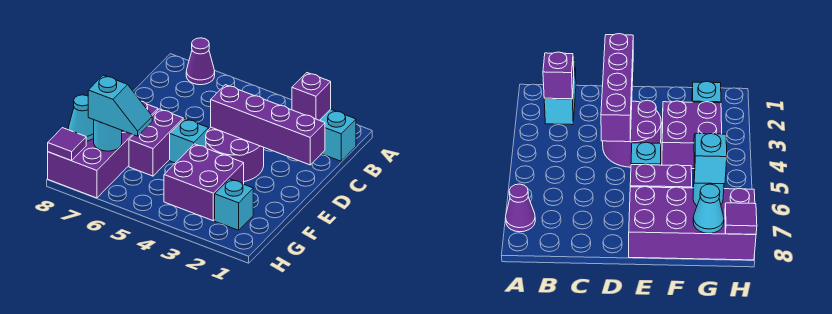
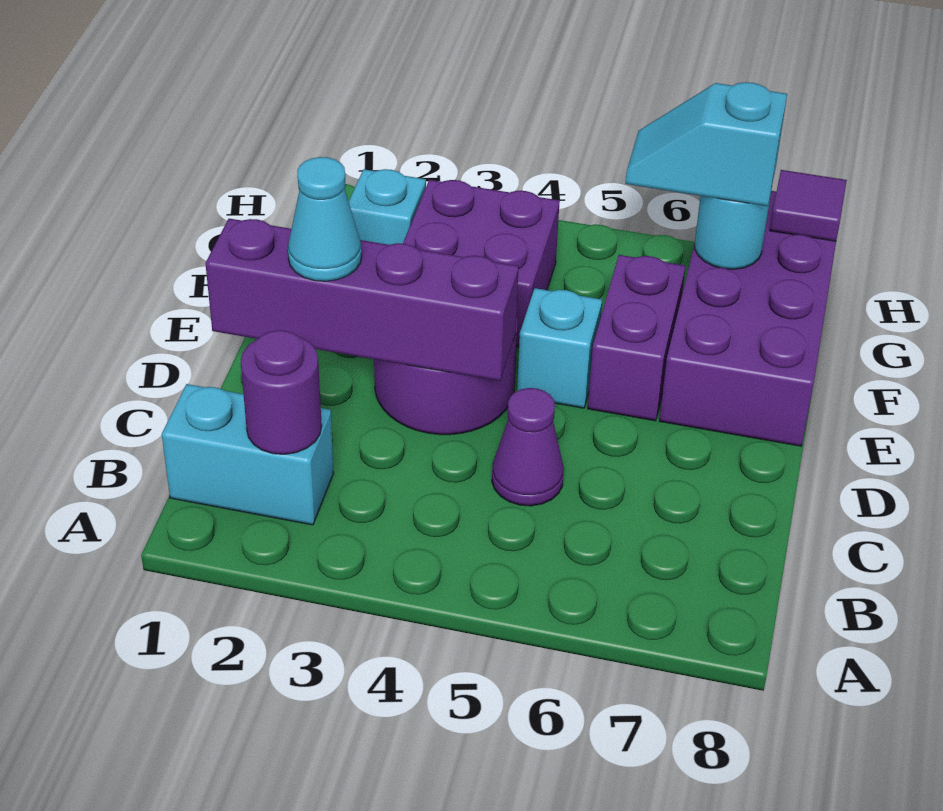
purple cone A7 level 1 -> purple cone C5 level 1
purple brick B2 level 2 -> purple round brick B2 level 2
cyan cone G8 level 2 -> cyan cone D2 level 3

